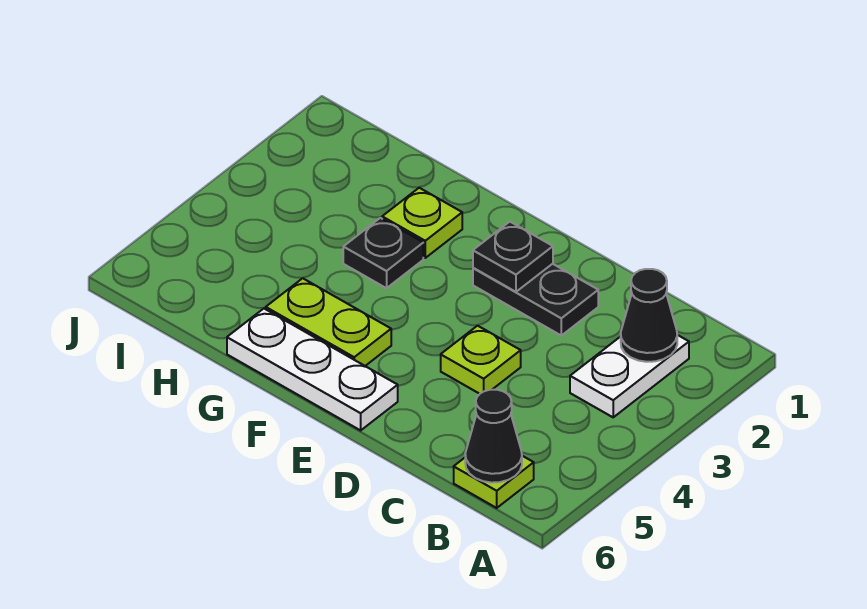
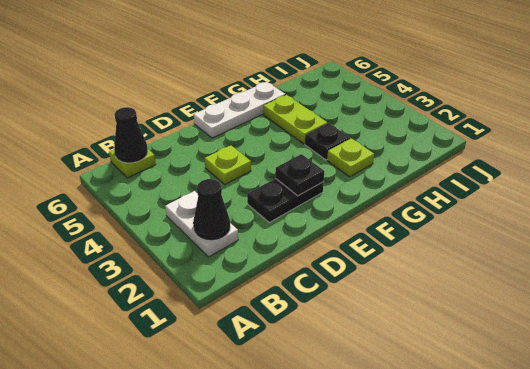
lime plate F5:G5 level 1 -> lime plate G4:G5 level 1

